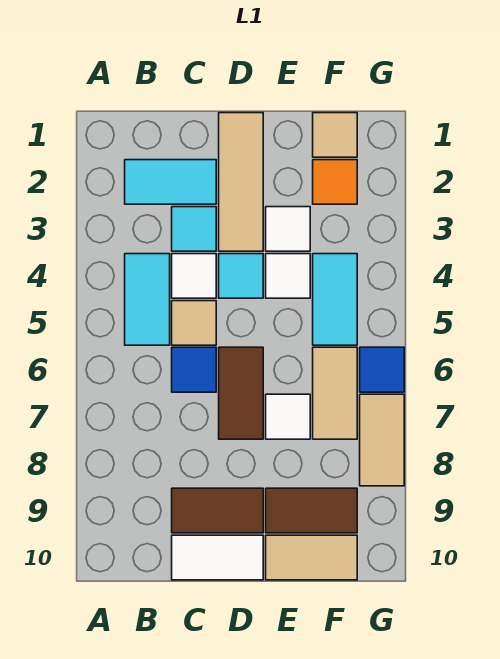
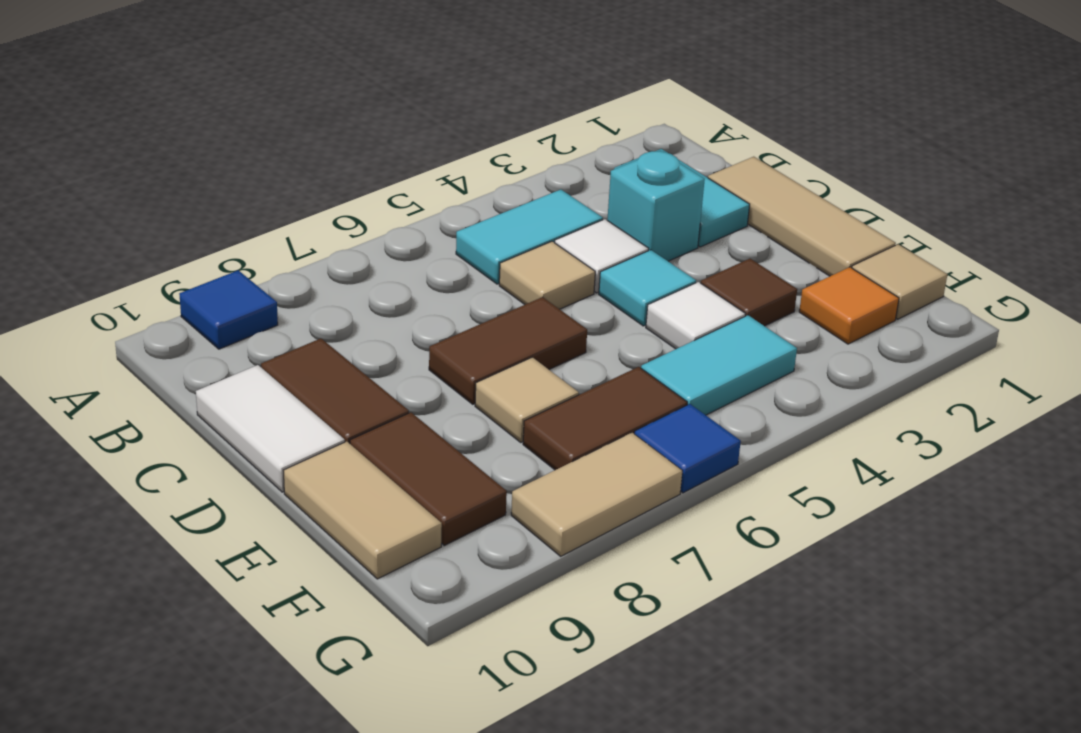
cyan tile C3 level 1 -> cyan brick C3 level 1
blue tile C6 level 1 -> blue tile A9 level 1
tan tile D1:D3 level 1 -> tan tile C1:E1 level 1
white tile E3 level 1 -> brown tile E3 level 1
white tile E7 level 1 -> tan tile E7 level 1
tan tile F6:F7 level 1 -> brown tile F6:F7 level 1

